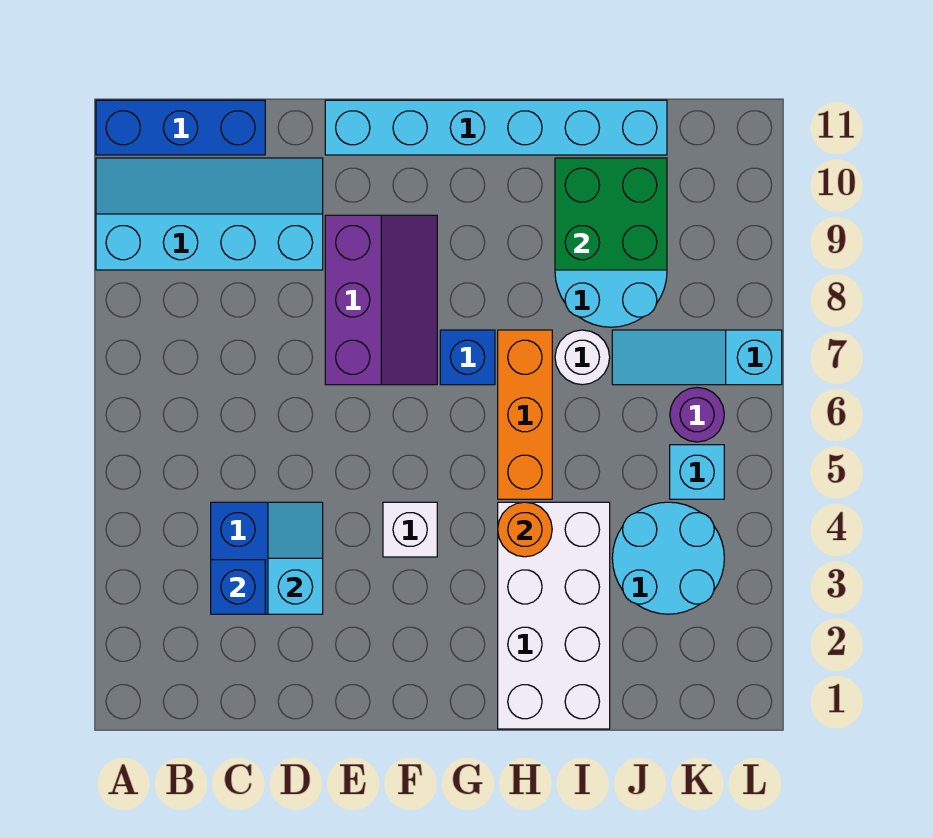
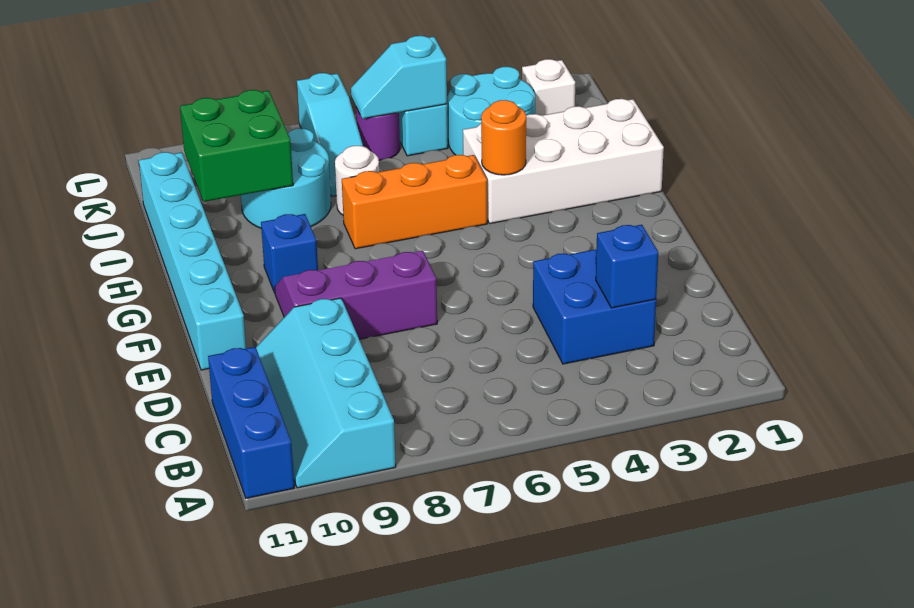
cyan slope D3:D4 level 2 top 3 -> cyan slope K5:K6 level 2 top 5
white brick F4 level 1 -> white brick K2 level 1
blue brick G7 level 1 -> blue brick G9 level 1

